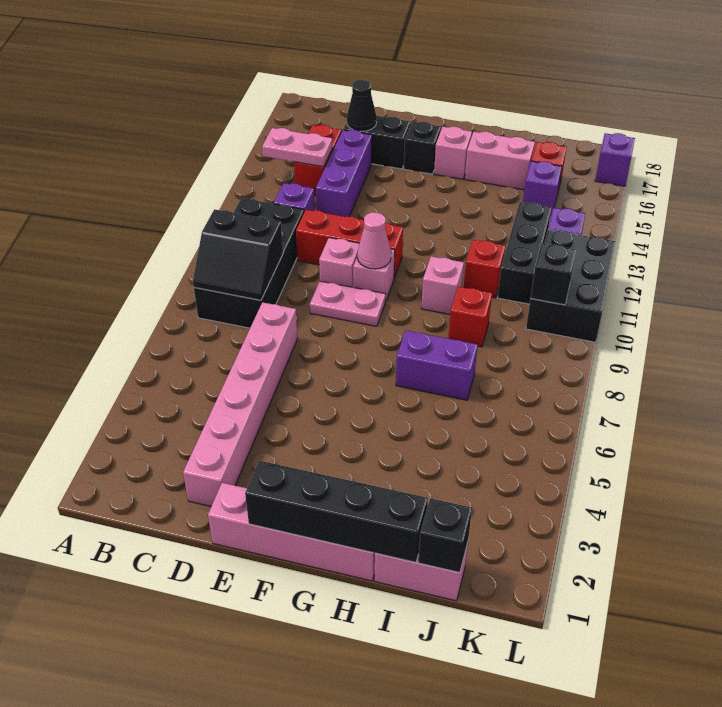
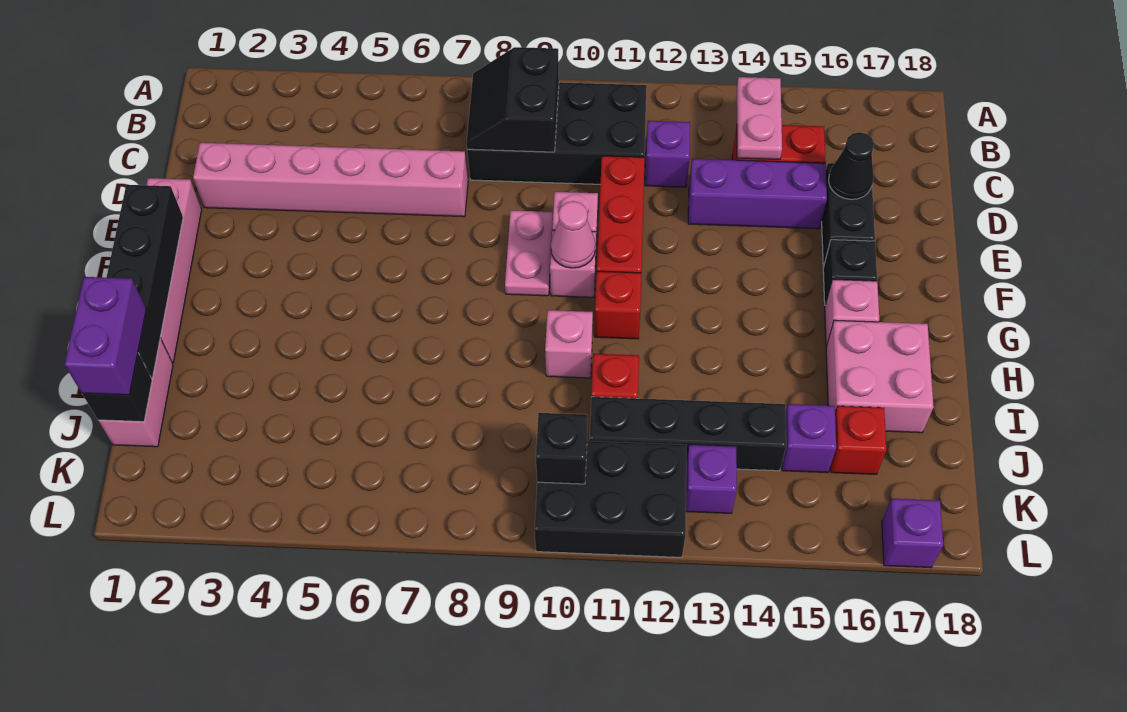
purple brick H7:I7 level 1 -> purple brick I1:J1 level 3
pink brick H16:I16 level 1 -> pink brick H16:I17 level 1
red brick I9 level 1 -> red brick G11 level 1
black brick J11:J13 level 1 -> black brick J11:J14 level 1

